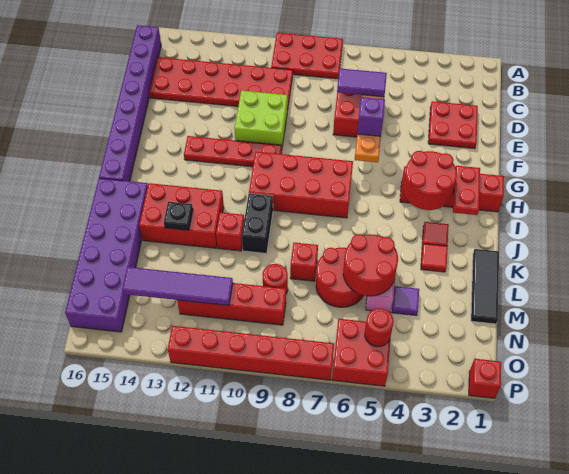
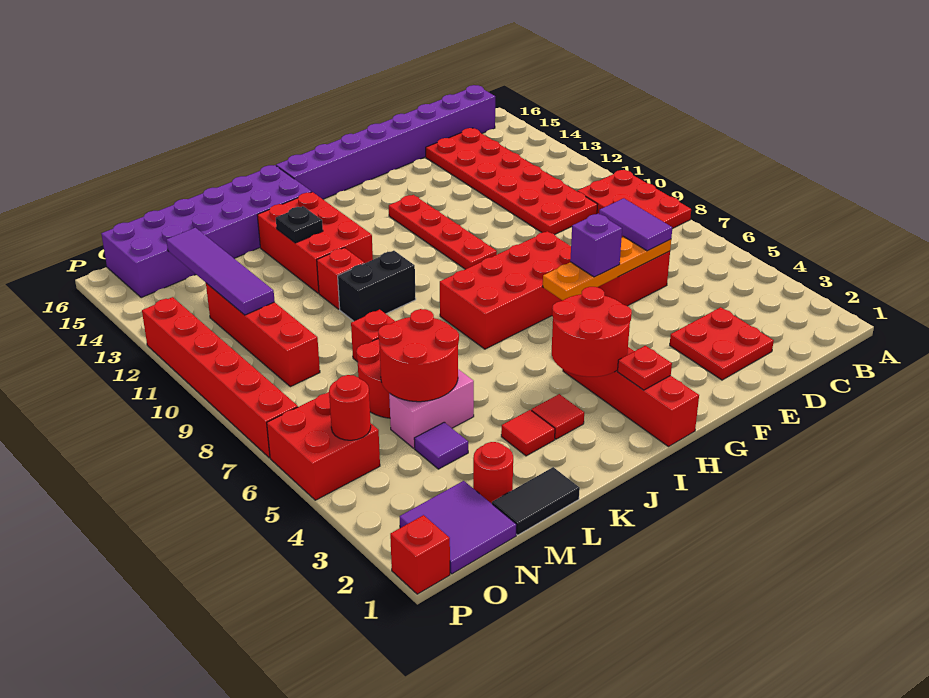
lime brick E10:F11 level 1 -> none
red plate H2:I2 level 2 -> red plate H2 level 2
red brick H7:I10 level 1 -> red brick F7:I8 level 1
black tile K1:M1 level 1 -> black tile L1:M1 level 1
red round brick M9 level 1 -> red round brick M2 level 1
none -> purple tile N1:O2 level 1

